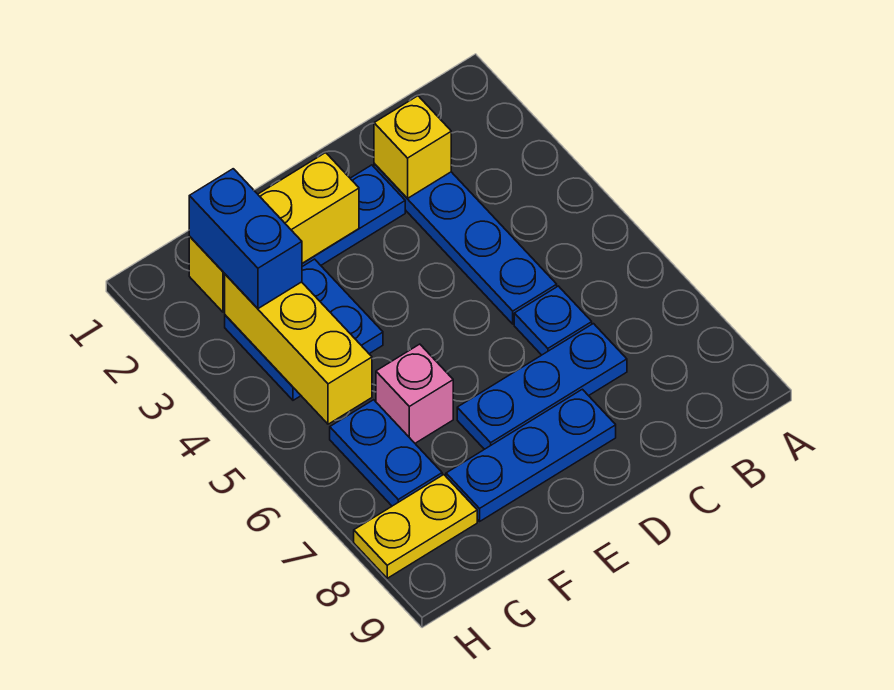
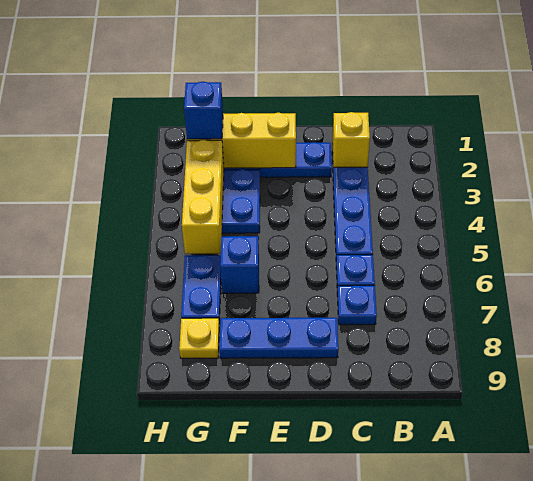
blue plate C7:E7 level 1 -> blue plate C7 level 1
pink brick F6 level 1 -> blue brick F6 level 1
blue brick G2:G3 level 3 -> blue brick G2 level 3
yellow plate G8:H8 level 1 -> yellow plate G8 level 1

